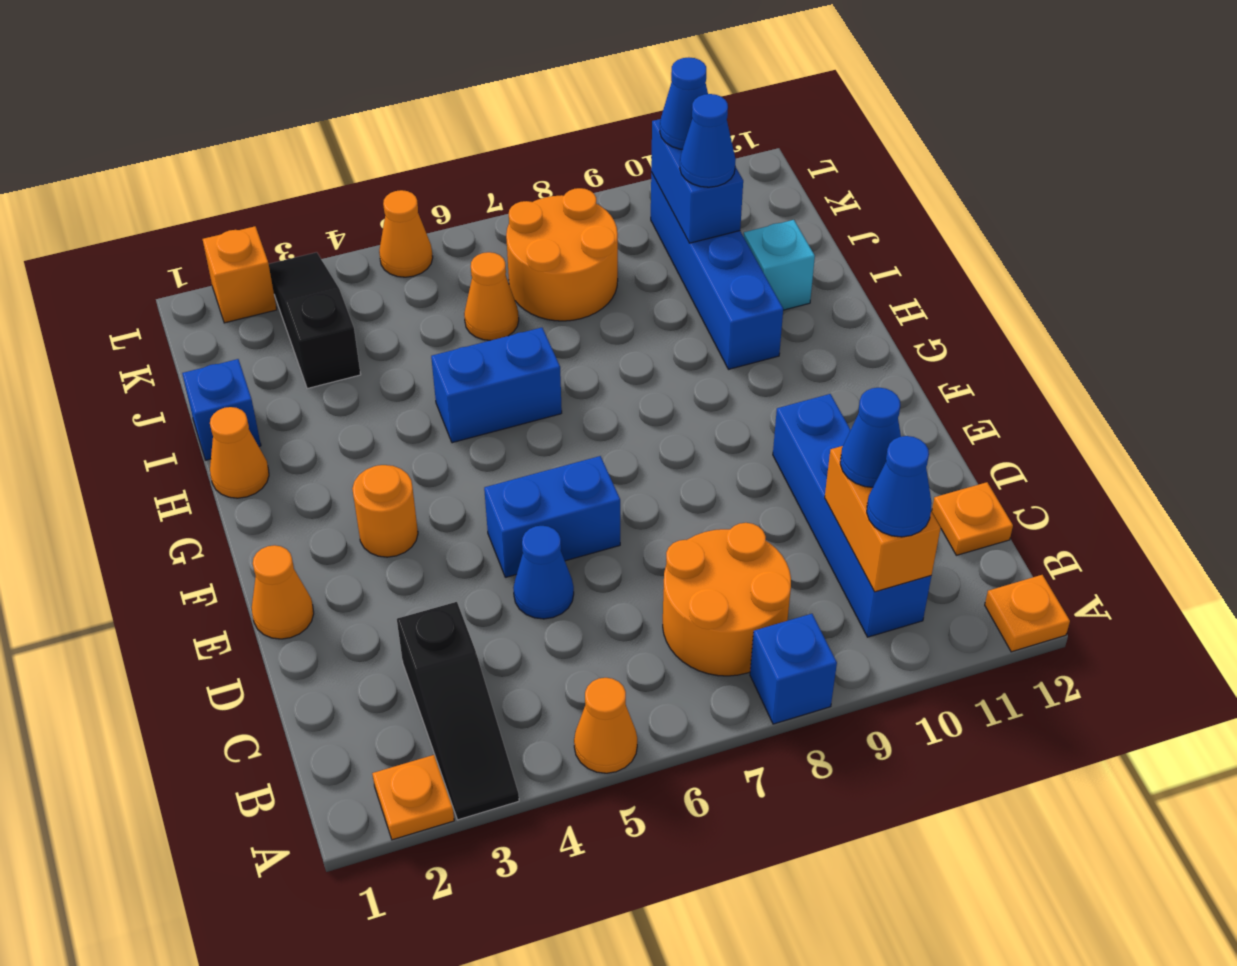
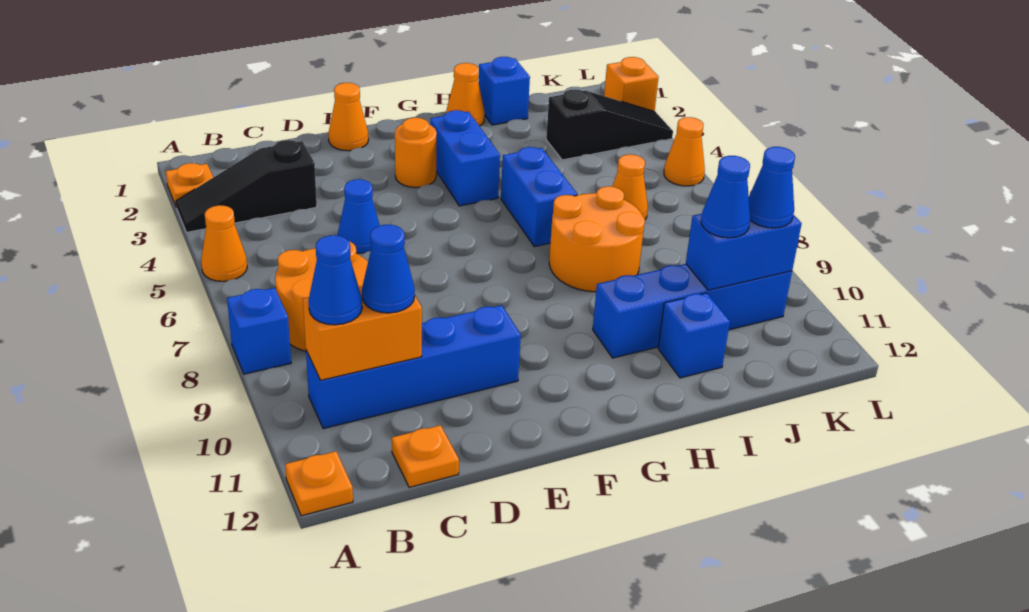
blue brick E5:E6 level 1 -> blue brick G3:G4 level 1
cyan brick I11 level 1 -> blue brick I11 level 1
orange round brick J7:K8 level 1 -> orange round brick H7:I8 level 1

